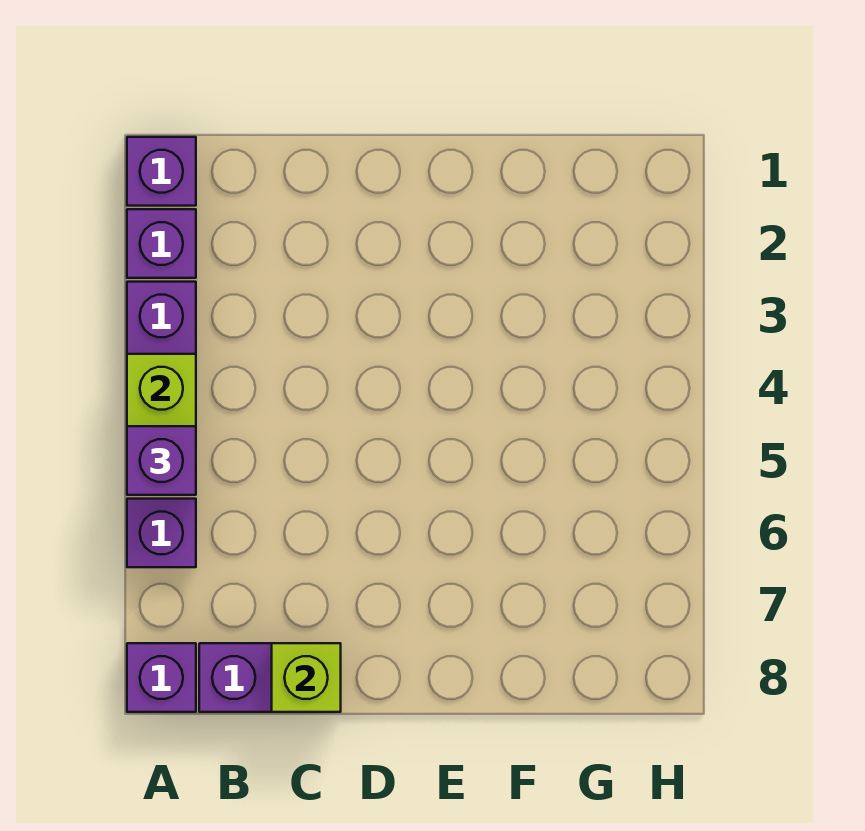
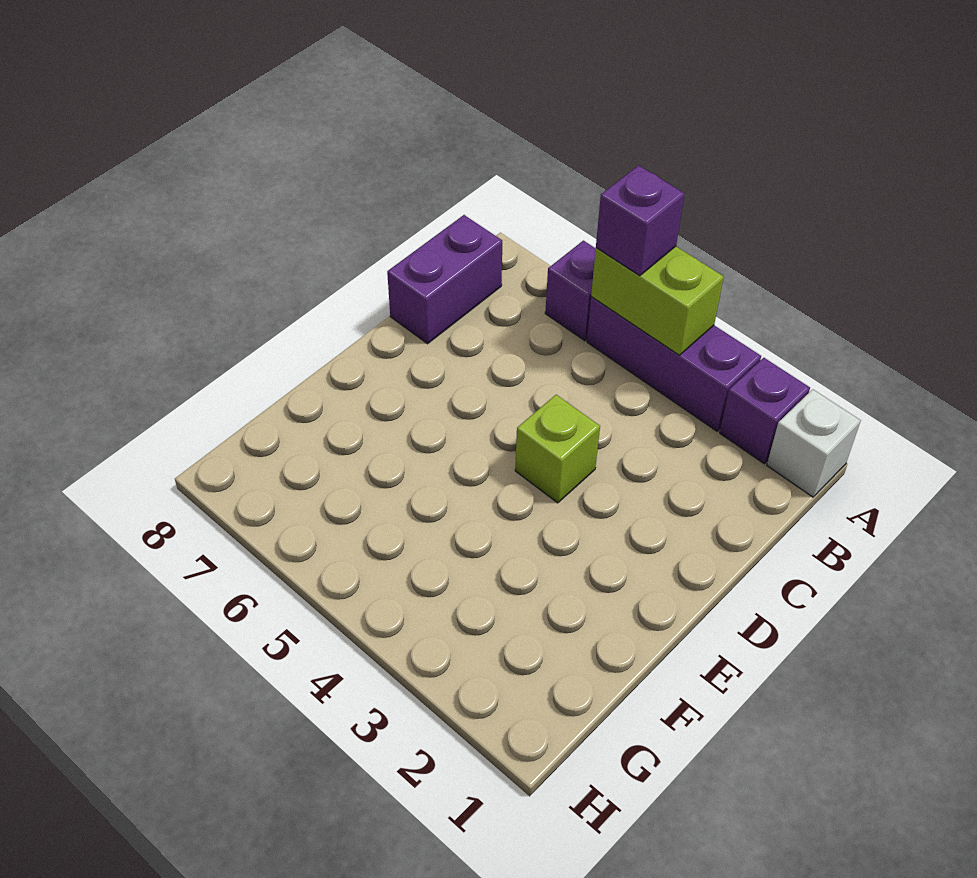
purple brick A1 level 1 -> white brick A1 level 1
purple brick A8 level 1 -> none
lime brick C8 level 2 -> lime brick D4 level 1

